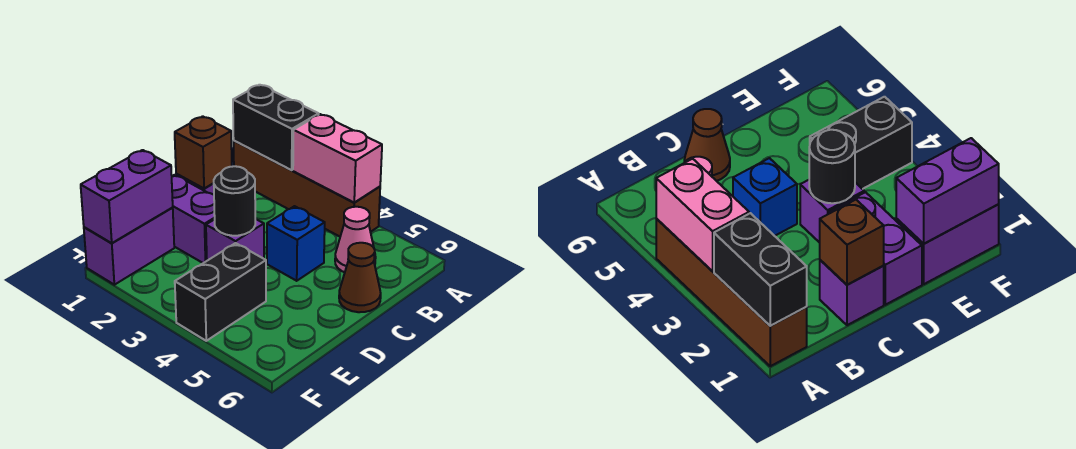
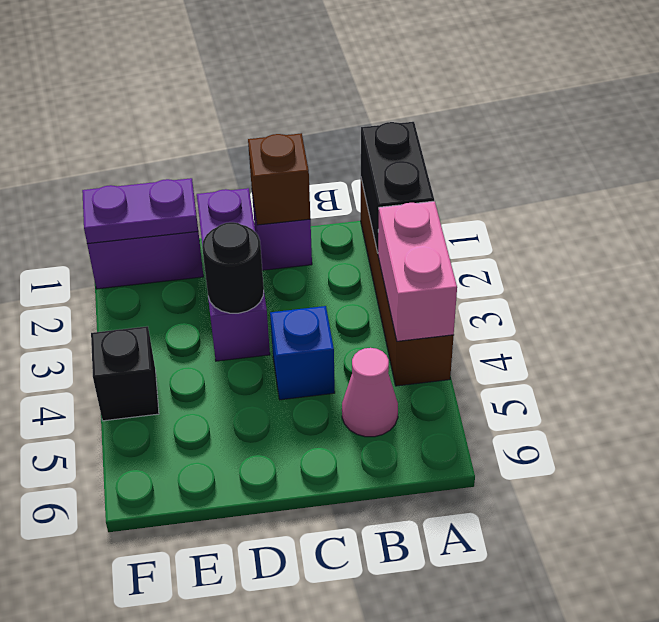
brown cone C6 level 1 -> none
purple brick E1:F1 level 2 -> purple plate E1:F1 level 2
black brick E4:F4 level 1 -> black brick F4 level 1

